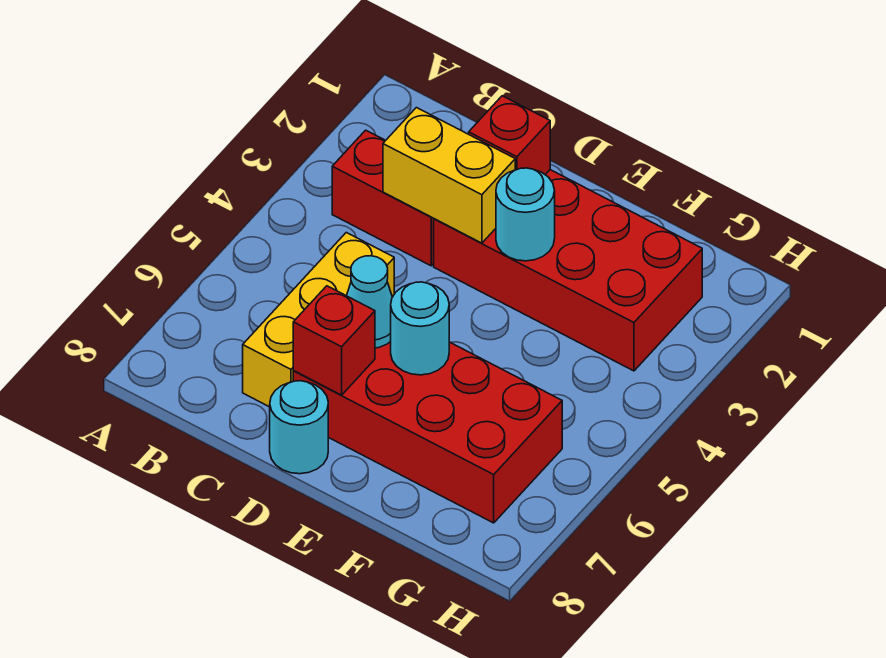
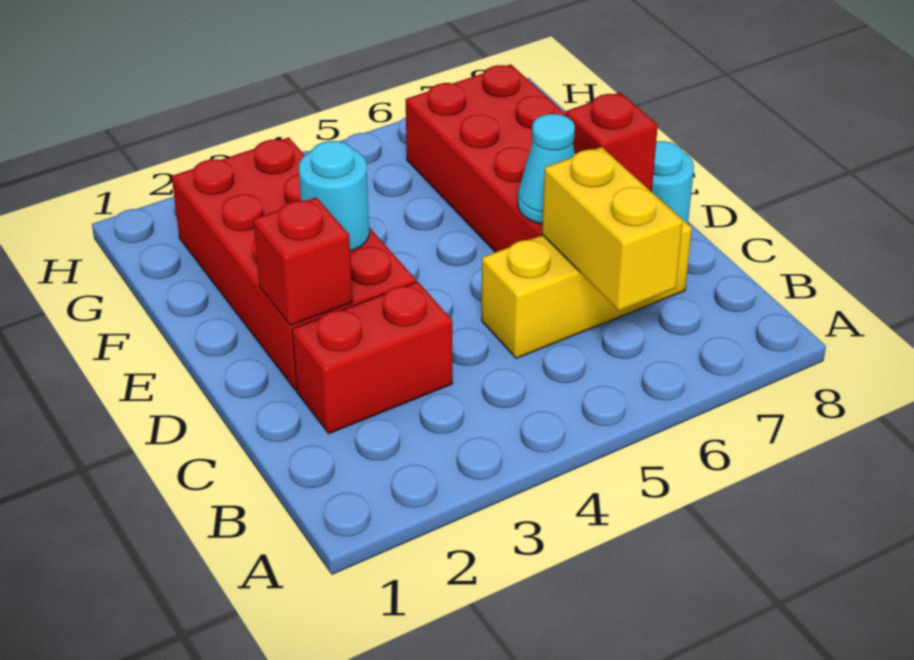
red brick B3:C3 level 1 -> red brick C2:C3 level 1
yellow brick C3:D3 level 2 -> yellow brick B6:C6 level 2
cyan round brick E6 level 2 -> none

